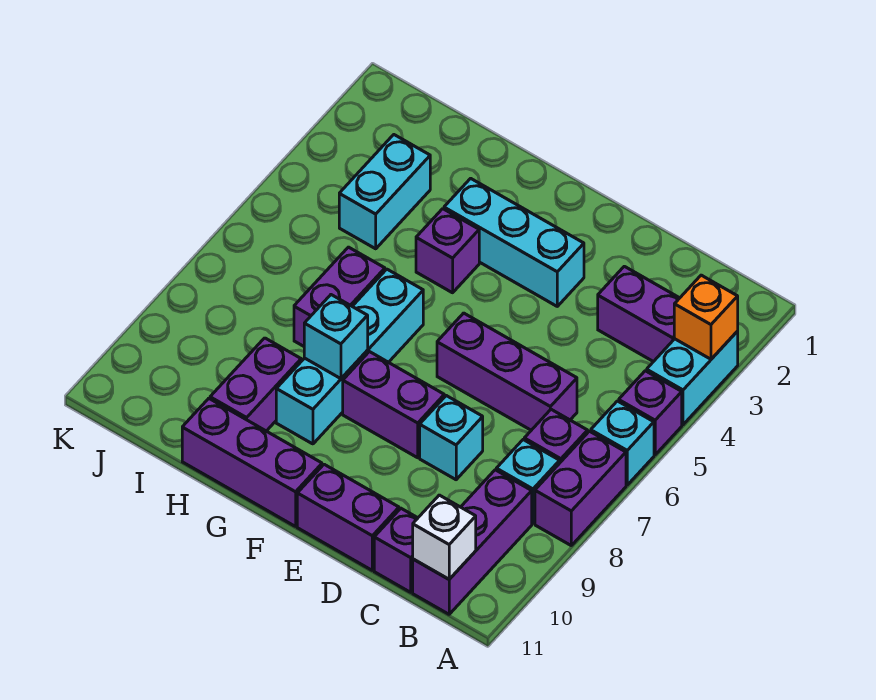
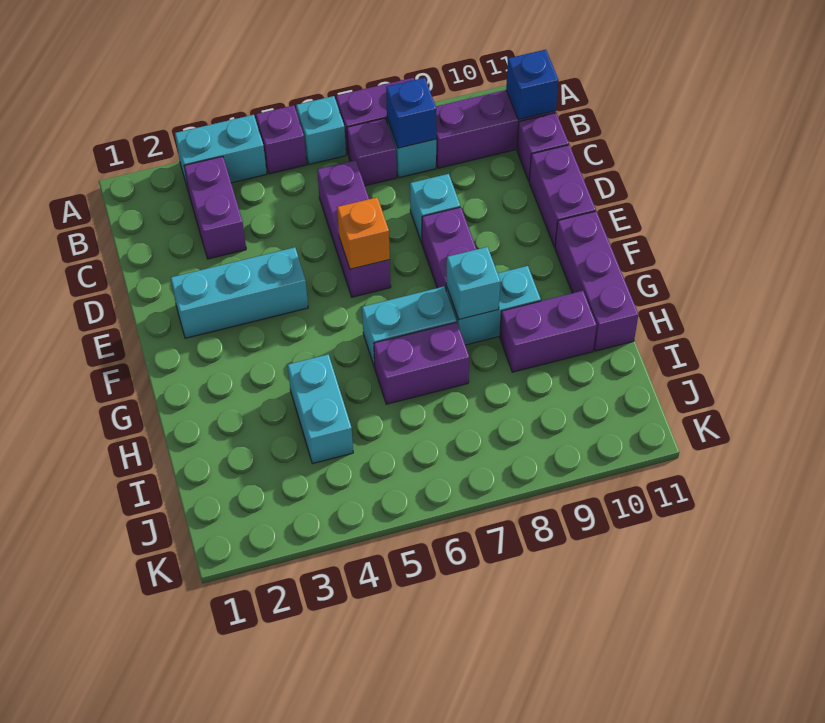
orange brick A3 level 2 -> orange brick E6 level 2
none -> blue brick B8 level 2
white brick B11 level 2 -> blue brick B11 level 2
cyan brick E3:G3 level 1 -> cyan brick E2:E4 level 1
purple brick G4 level 1 -> none
cyan brick I3:I4 level 1 -> cyan brick H4:I4 level 1

